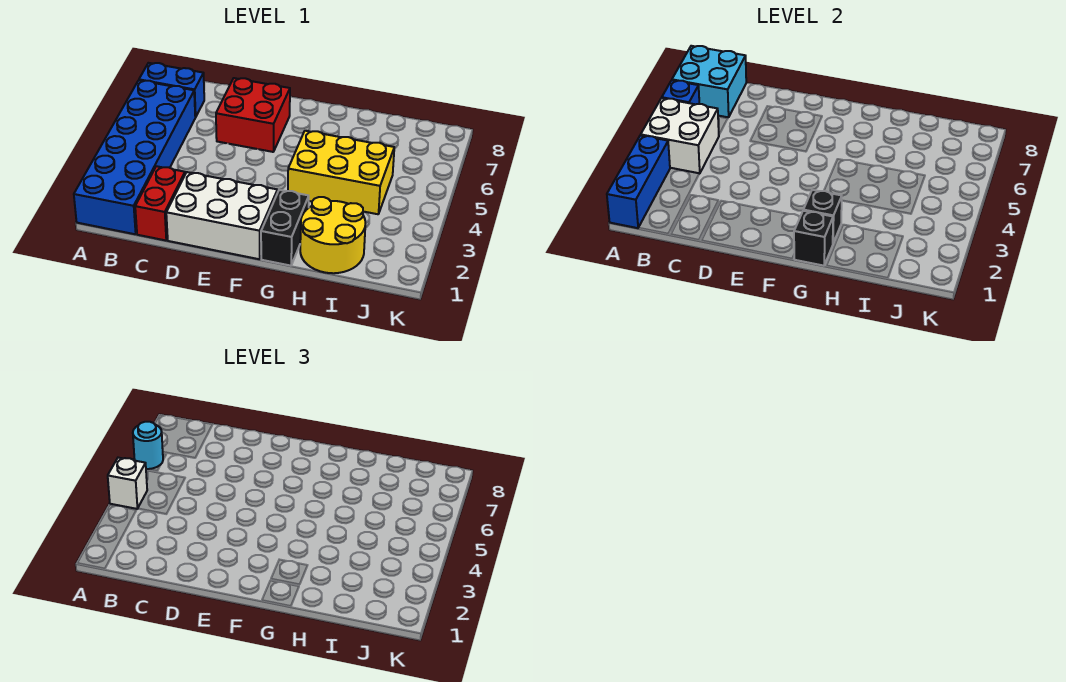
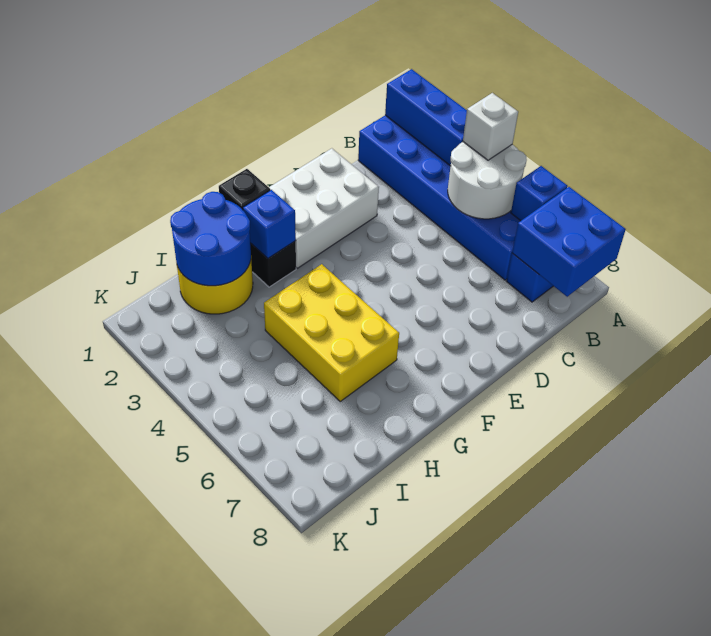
white brick A4:B5 level 2 -> white round brick A4:B5 level 2
cyan round brick A6 level 3 -> none
cyan brick A7:B8 level 2 -> blue brick A7:B8 level 2
red brick C1:C2 level 1 -> none
red brick D6:E7 level 1 -> none
black brick G2 level 2 -> blue brick G2 level 2
yellow brick G4:I5 level 1 -> yellow brick G4:H6 level 1
none -> blue round brick H1:I2 level 2

